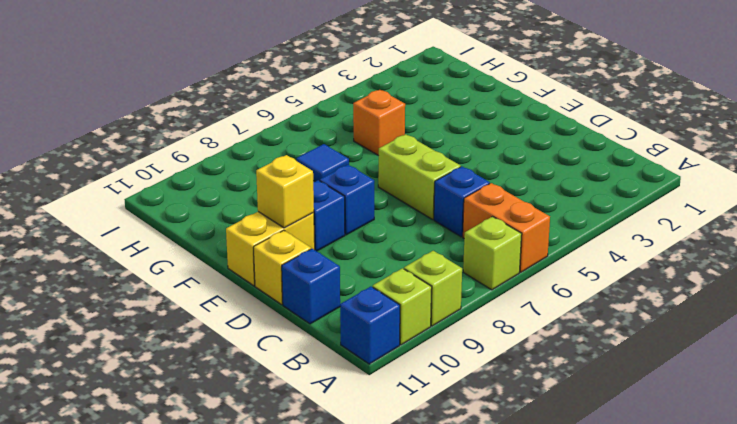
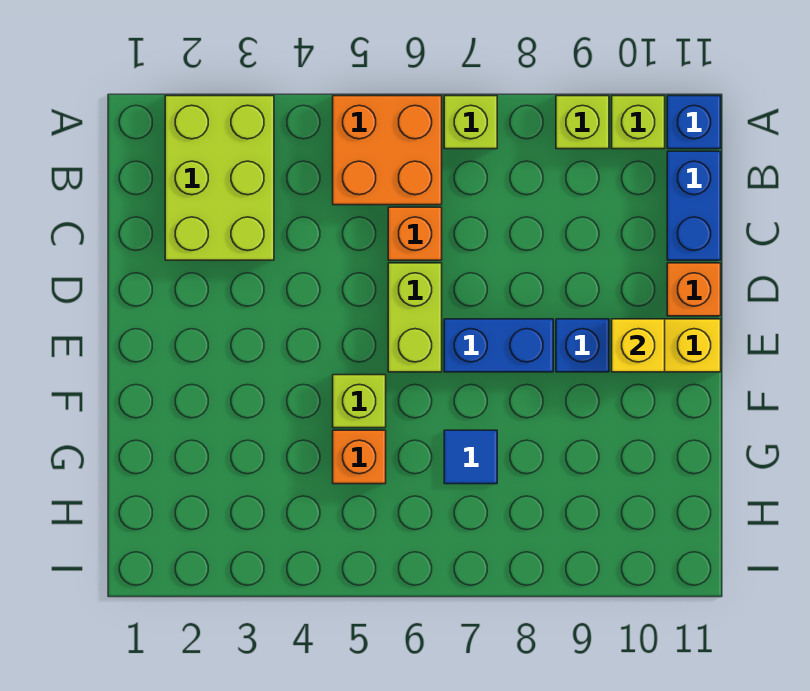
none -> lime brick A2:C3 level 1
orange brick A6:B6 level 1 -> orange brick A5:B6 level 1
blue brick C6 level 1 -> orange brick C6 level 1
blue brick C11 level 1 -> blue brick B11:C11 level 1
yellow brick D11 level 1 -> orange brick D11 level 1
blue brick E8 level 1 -> blue brick E7:E8 level 1
none -> lime brick F5 level 1

